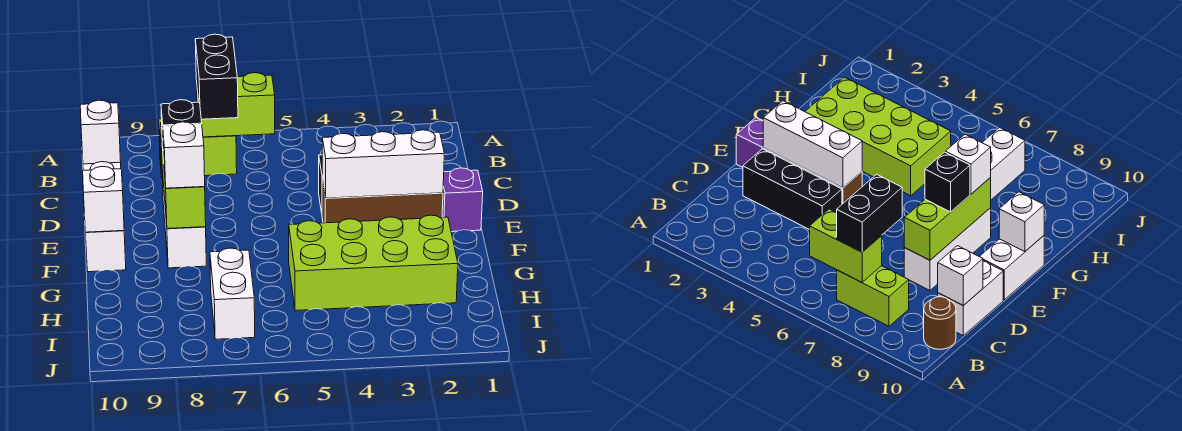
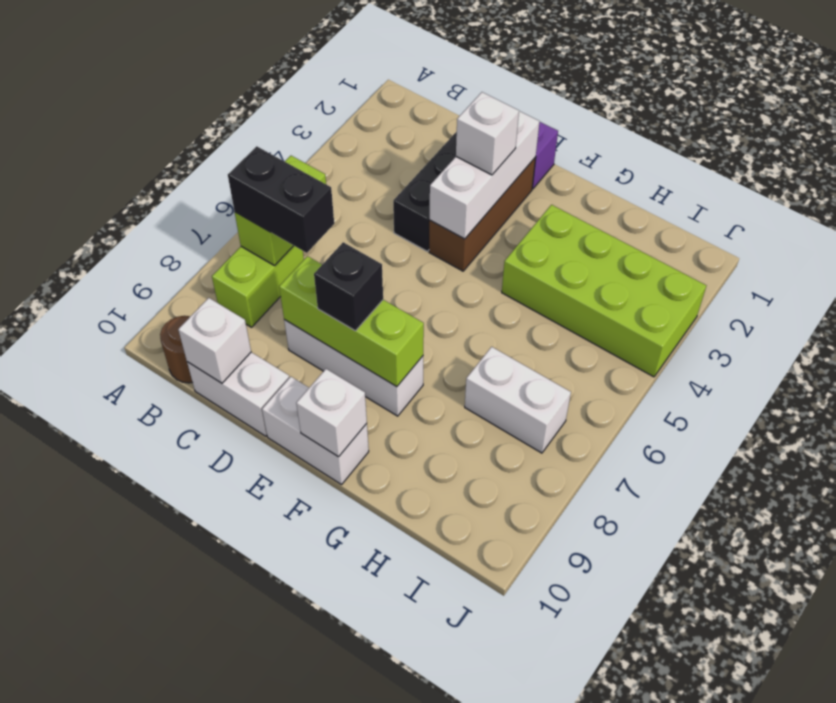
white brick F8 level 3 -> white brick E3 level 3
lime brick G2:H5 level 1 -> lime brick G3:J4 level 1

